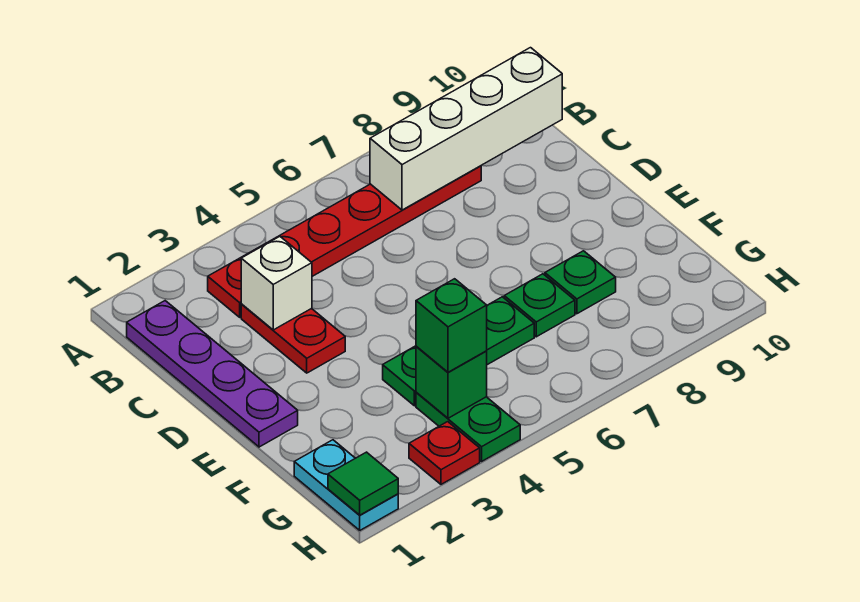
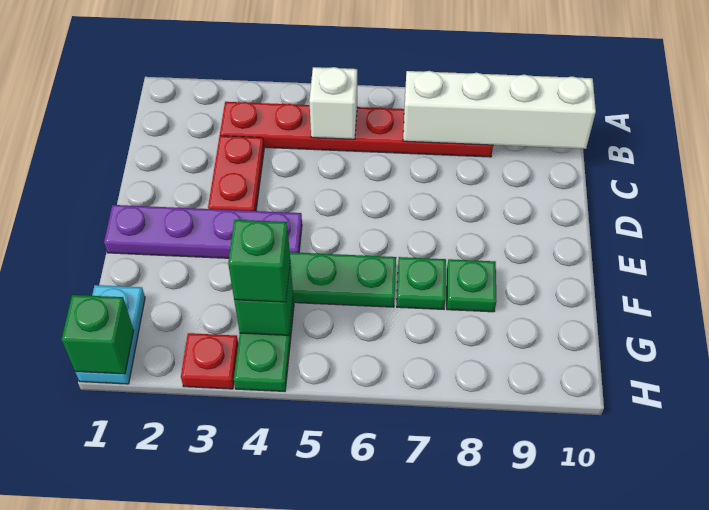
purple plate B1:E1 level 1 -> purple plate E1:E4 level 1
white brick C3 level 2 -> white brick B5 level 2
green tile H1 level 2 -> green brick H1 level 2

